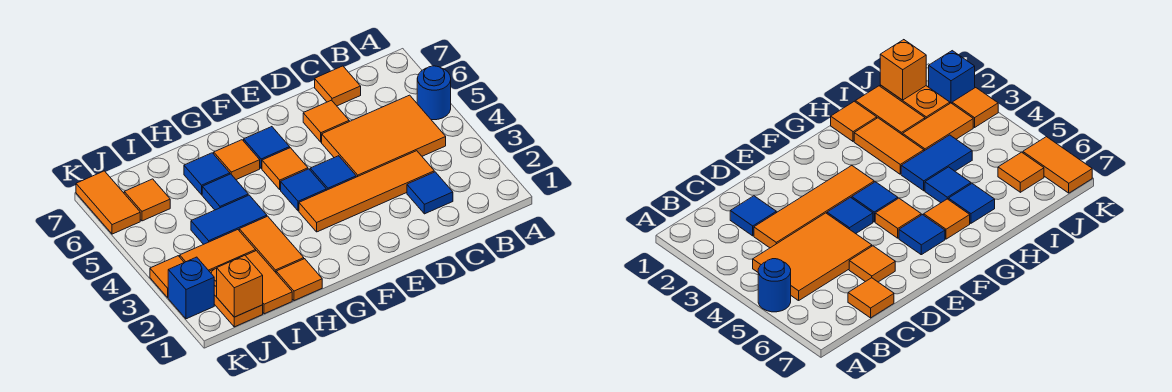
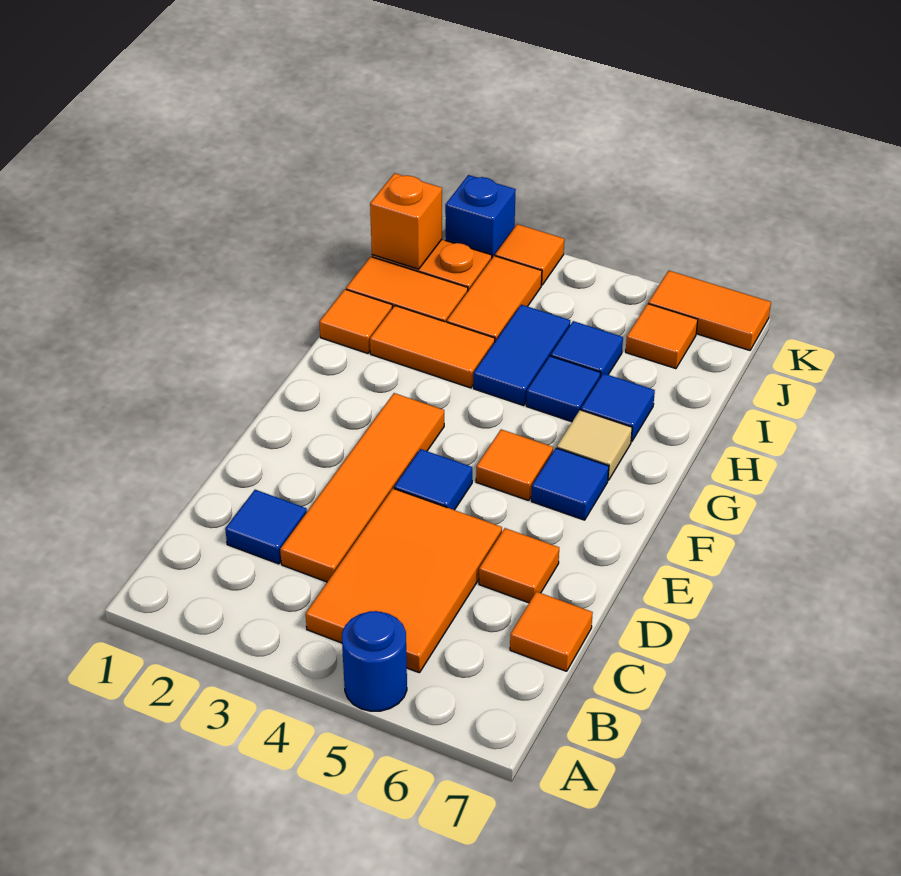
blue tile F4 level 1 -> blue tile I5 level 1
orange tile G6 level 1 -> tan tile G6 level 1

